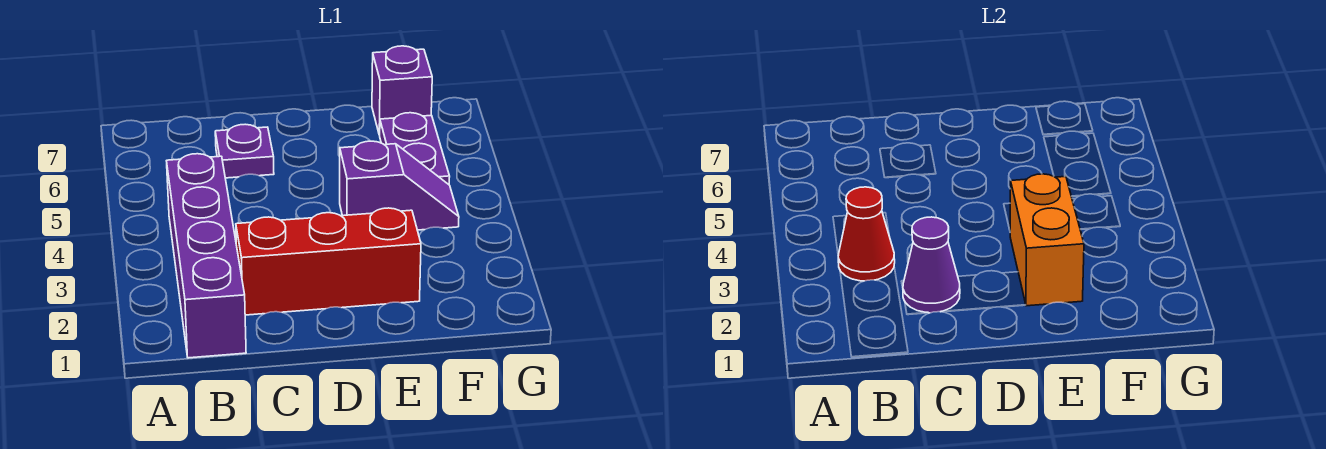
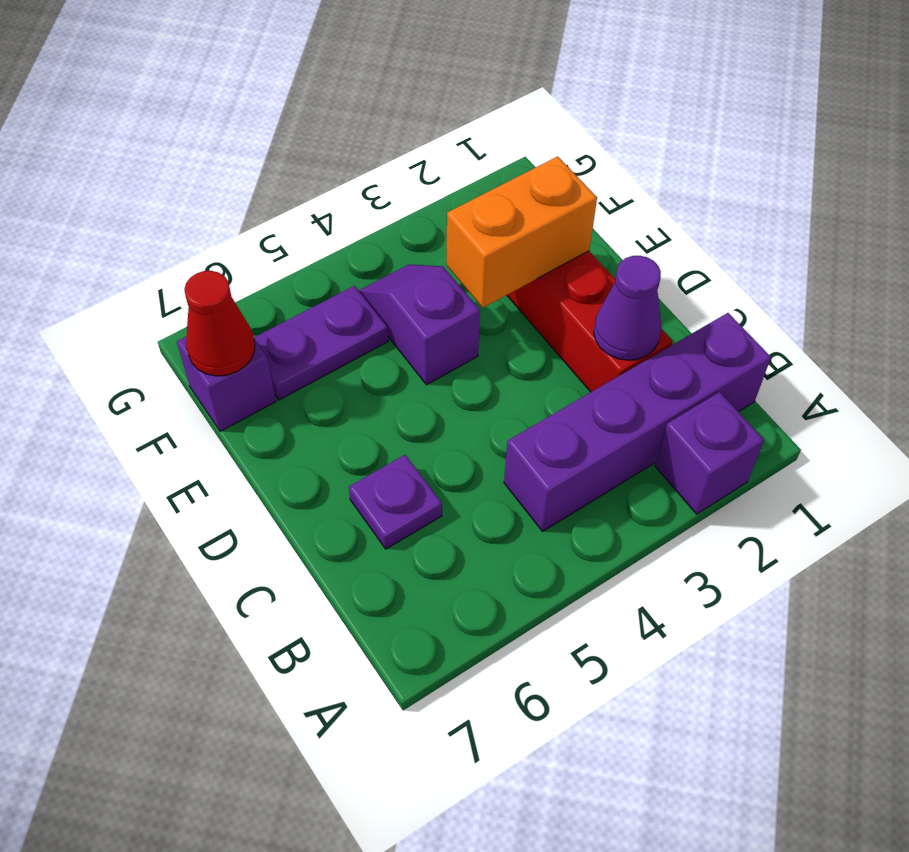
none -> purple brick A2 level 1
red cone B3 level 2 -> red cone F7 level 2

